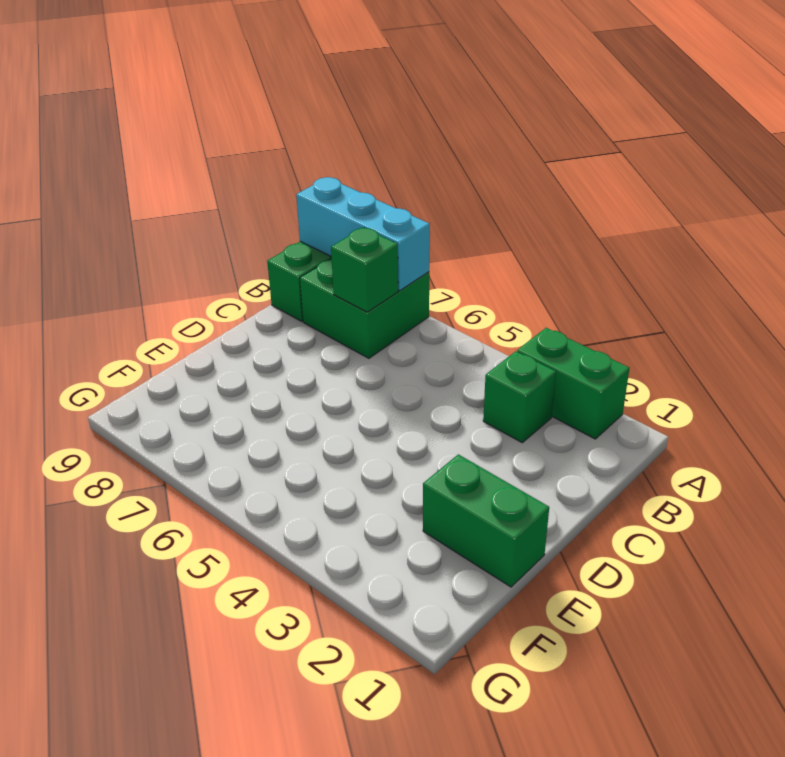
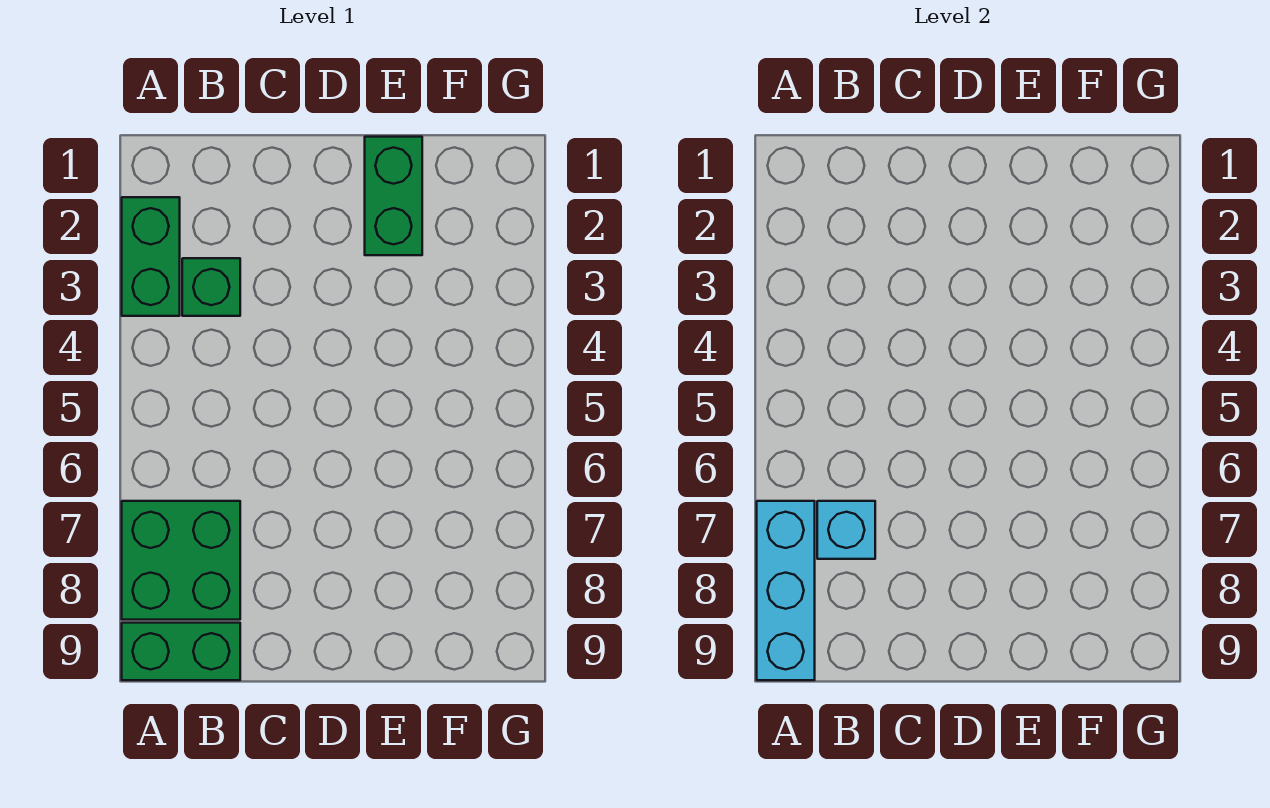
green brick B7 level 2 -> cyan brick B7 level 2

